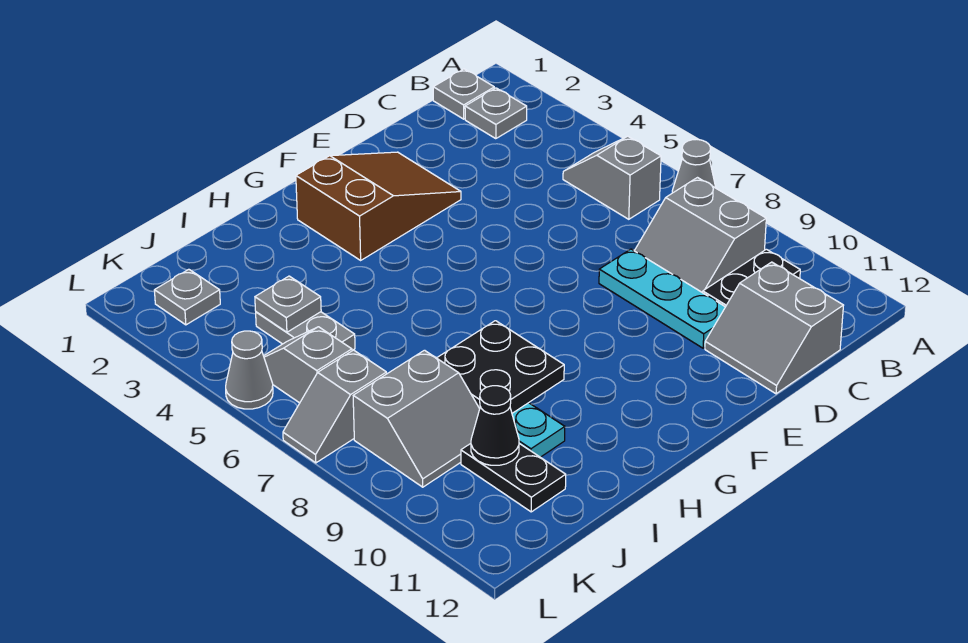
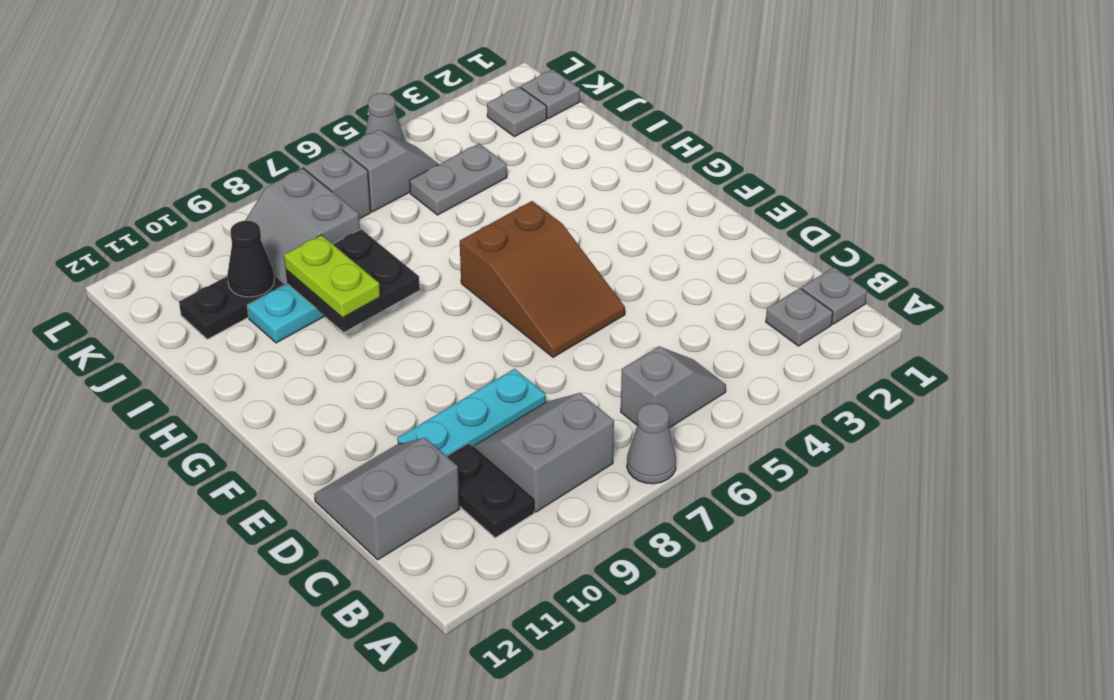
brown slope E2:G3 level 1 top G -> brown slope E5:G6 level 1 top G
none -> lime plate H9:I9 level 3
grey plate J4 level 2 -> grey plate K1 level 1

